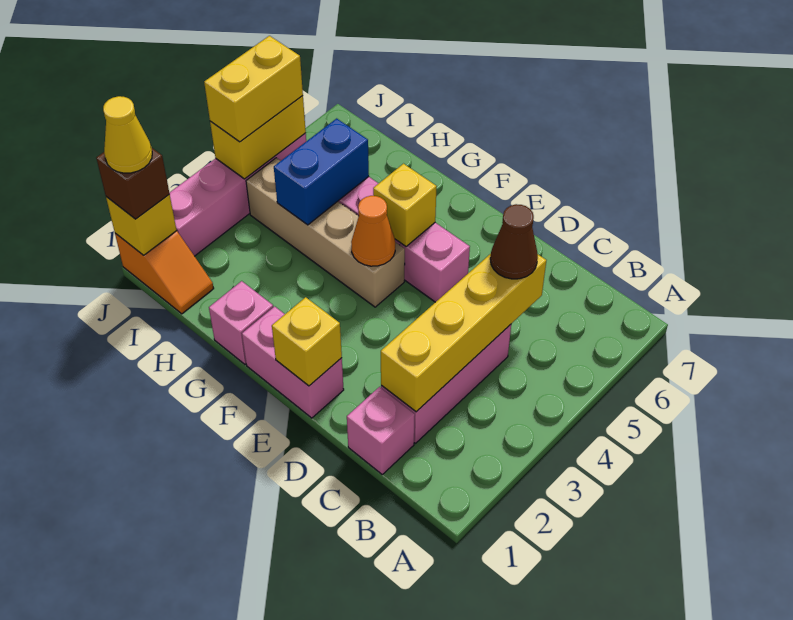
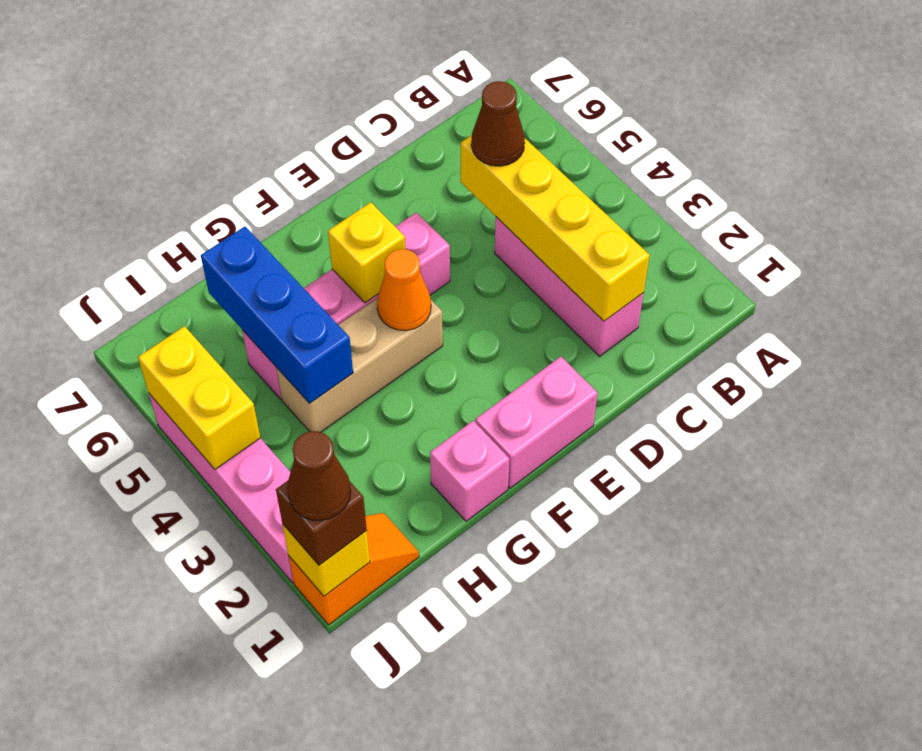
pink brick C1 level 1 -> none
yellow brick E1 level 2 -> none
tan brick F4:I4 level 1 -> tan brick F4:H4 level 1
blue brick H4:H5 level 2 -> blue brick H4:H6 level 2
yellow cone J1 level 4 -> brown cone J1 level 4
yellow brick J4:J5 level 3 -> none

